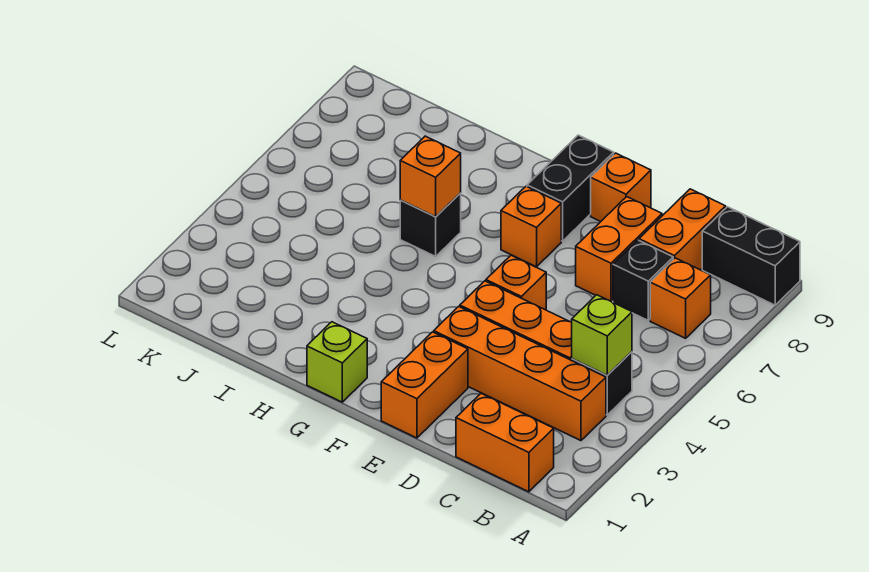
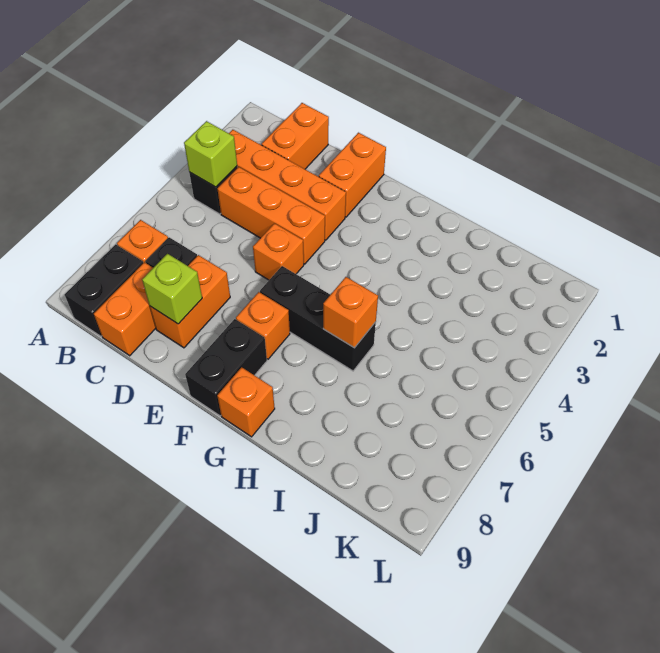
black brick A9:B9 level 1 -> black brick B8:B9 level 1
orange brick B1:C1 level 1 -> orange brick C1:C2 level 1
orange brick E9 level 1 -> orange brick G9 level 1
lime brick G1 level 1 -> lime brick D8 level 2
black brick H6 level 1 -> black brick F6:H6 level 1

